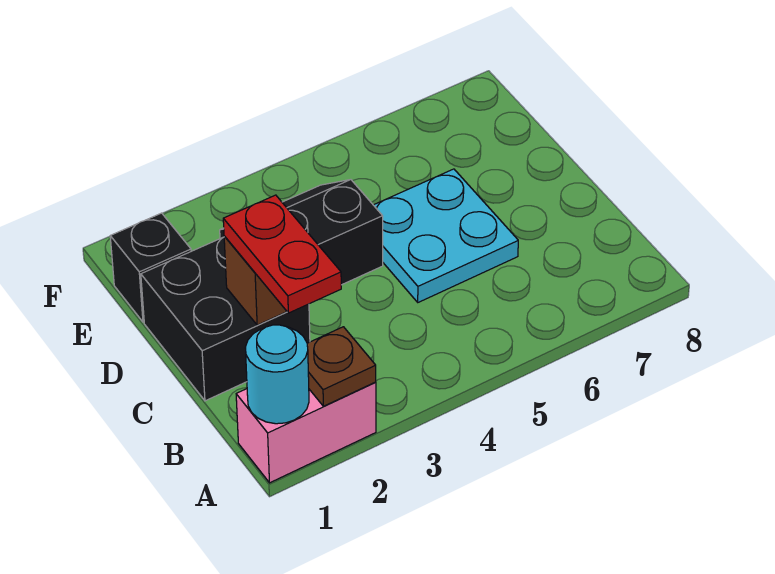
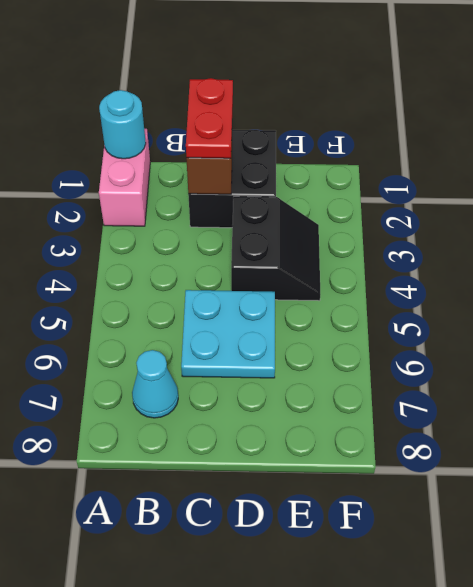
brown plate A2 level 2 -> none
red plate B2:C2 level 3 -> red plate C1:C2 level 3
none -> cyan cone B7 level 1
black brick E1 level 1 -> none

